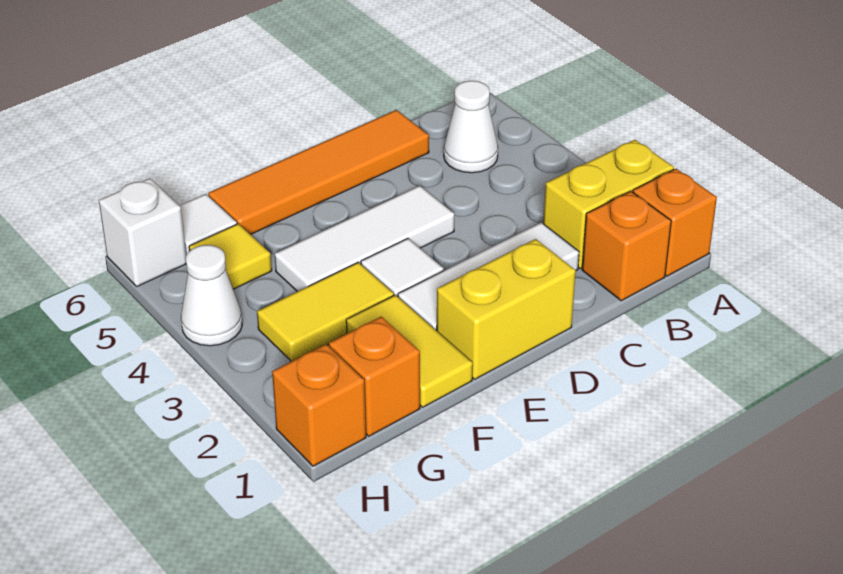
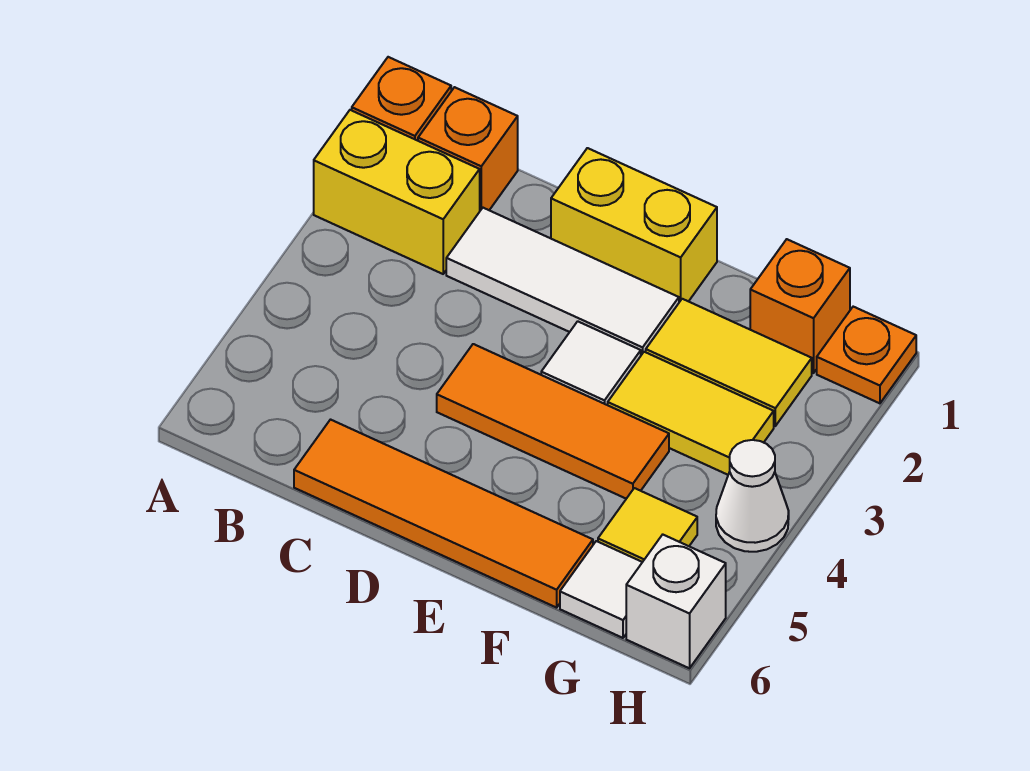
white cone B5 level 1 -> none
white tile D4:F4 level 1 -> orange tile D4:F4 level 1
yellow tile F1:F2 level 1 -> yellow tile F2:G2 level 1
orange brick H1 level 1 -> orange plate H1 level 1

